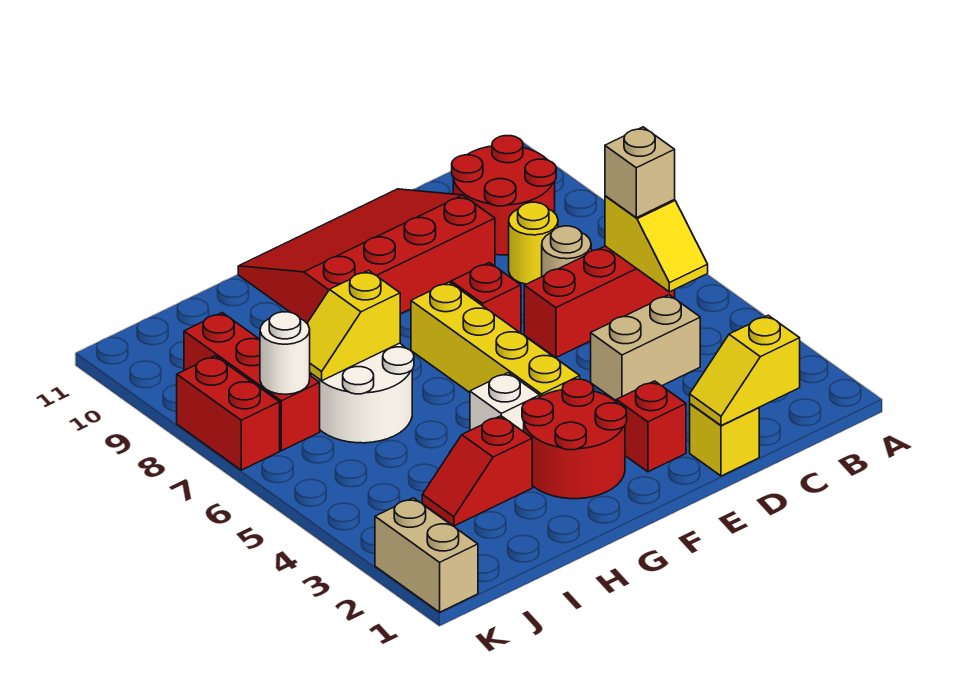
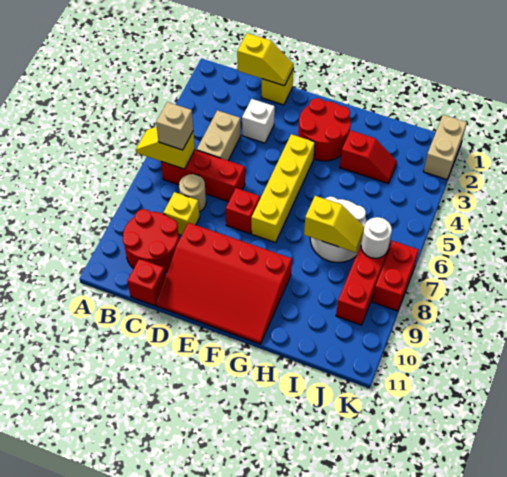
yellow slope B5:B6 level 2 top 6 -> yellow slope A6:B6 level 2 top B
tan brick C4:D4 level 1 -> tan brick C4:C5 level 1
yellow round brick C8 level 1 -> yellow brick C8 level 1
red brick E2 level 1 -> red brick C11 level 1
white brick G4 level 1 -> white brick D3 level 1

